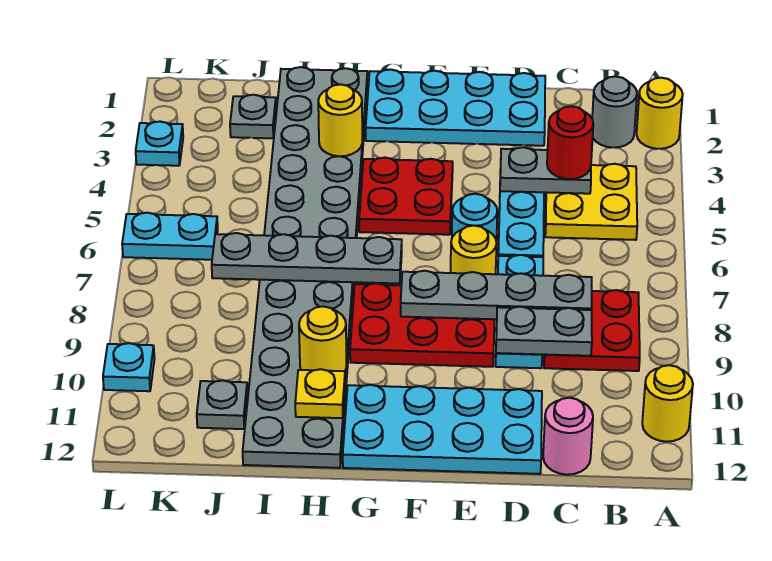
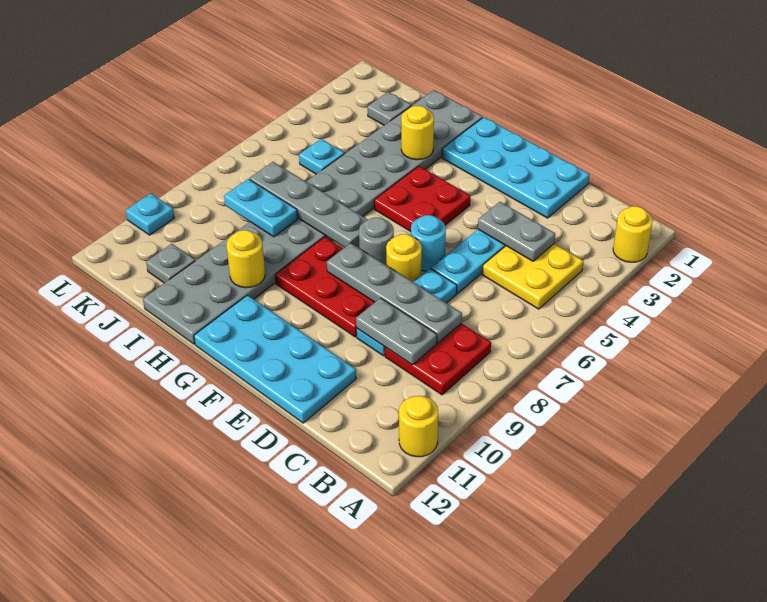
grey round brick B2 level 1 -> grey round brick F7 level 1
red round brick C4 level 3 -> none
pink round brick C12 level 1 -> none
yellow plate H11 level 2 -> none
cyan plate K6:L6 level 1 -> cyan plate I8:J8 level 2
cyan plate L3 level 1 -> cyan plate J5 level 1

